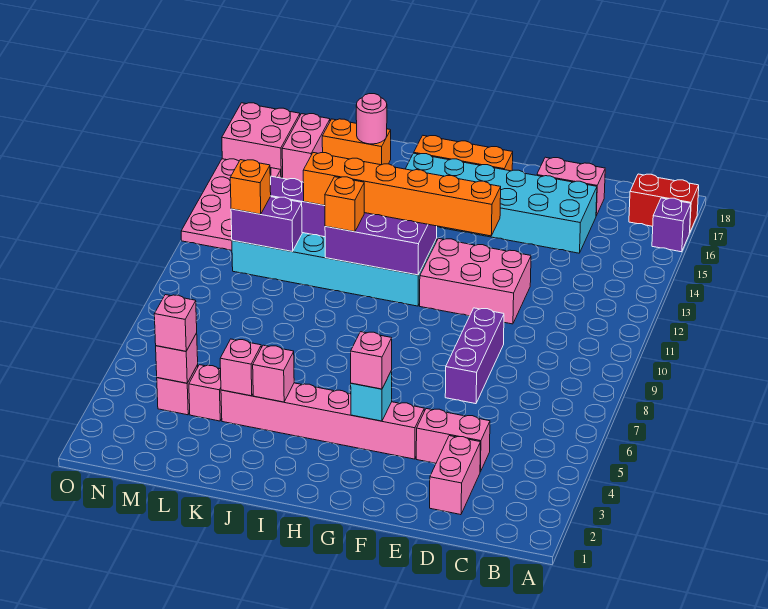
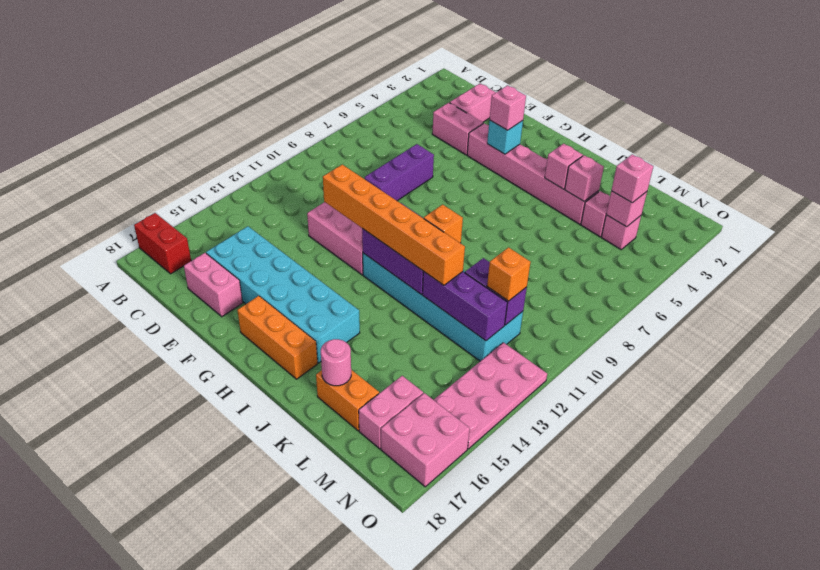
purple brick A16 level 1 -> none

